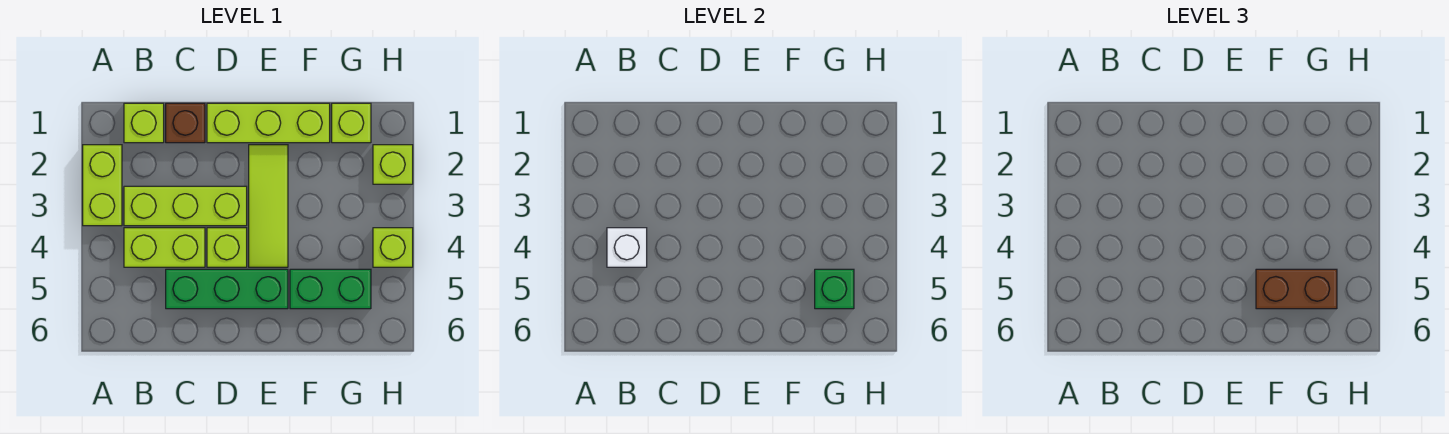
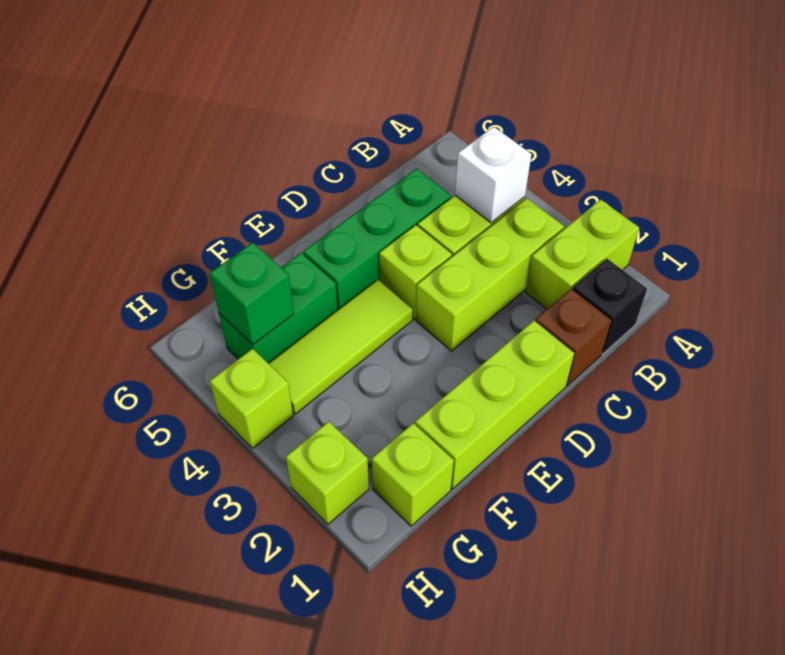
lime brick A2:A3 level 1 -> lime brick A2:B2 level 1
lime brick B1 level 1 -> black brick B1 level 1
lime tile E2:E4 level 1 -> lime tile E4:G4 level 1
brown brick F5:G5 level 3 -> none

